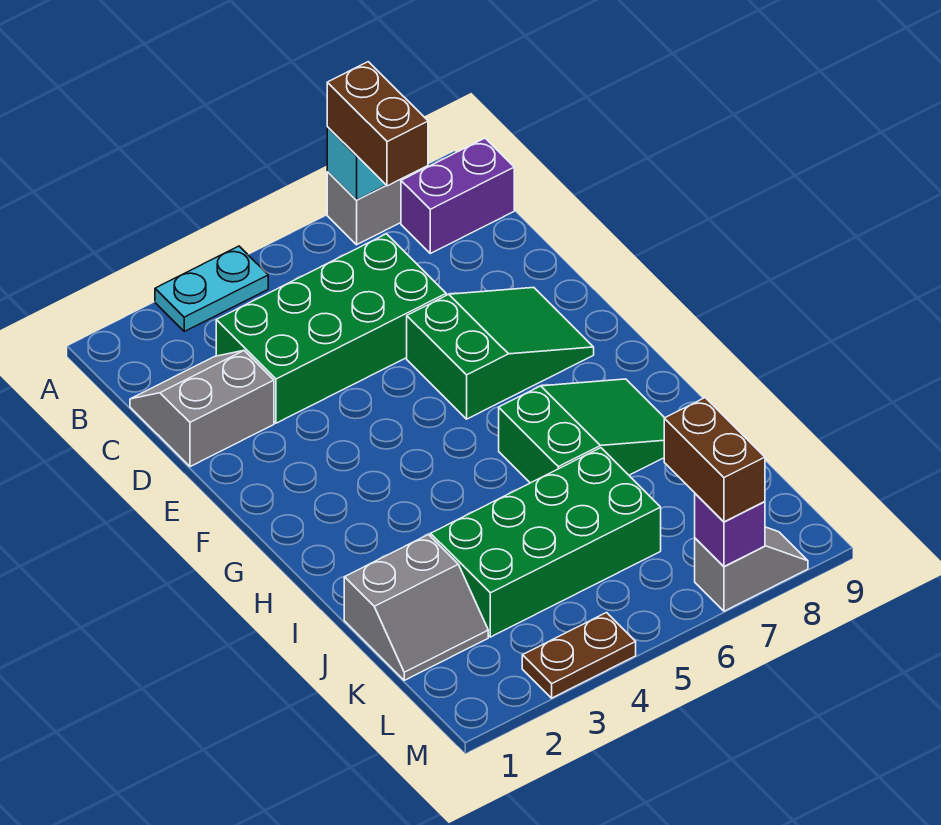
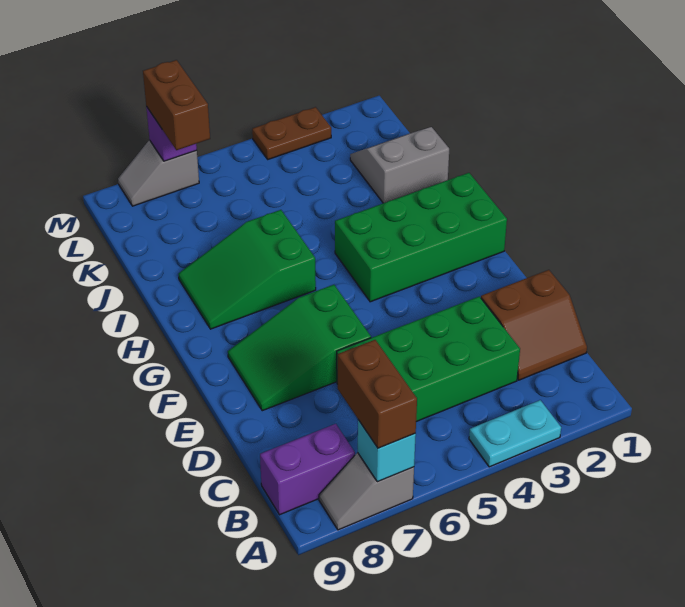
grey slope C1:D2 level 1 top D -> brown slope C1:D2 level 1 top D
green brick J3:K6 level 1 -> green brick G1:H4 level 1

